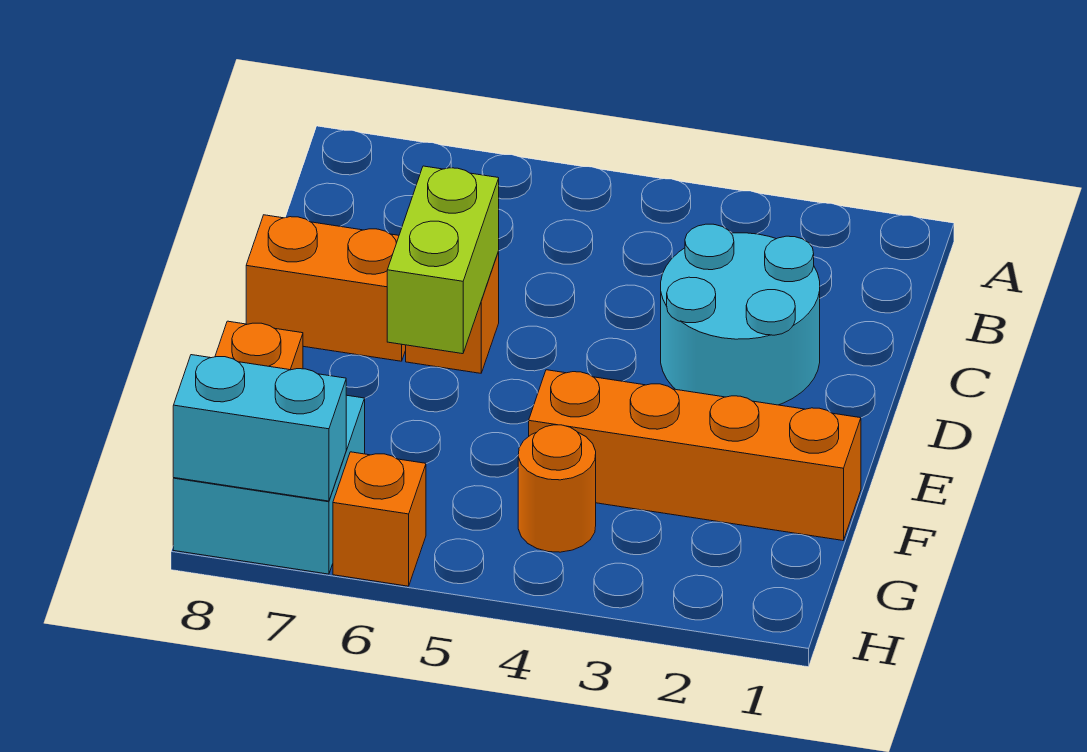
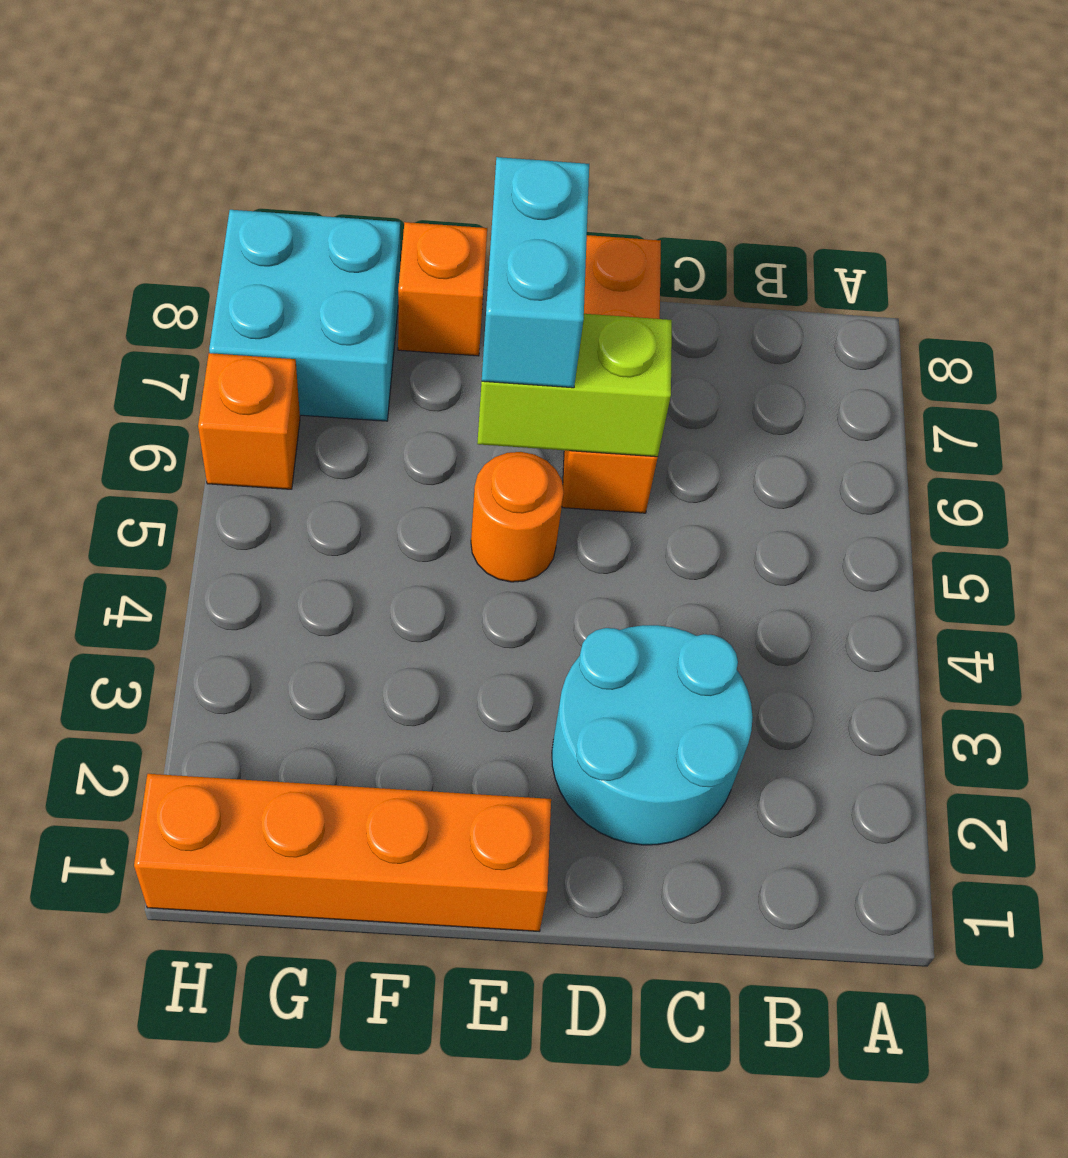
orange brick F1:F4 level 1 -> orange brick E1:H1 level 1
orange round brick G4 level 1 -> orange round brick E5 level 1
cyan brick H7:H8 level 2 -> cyan brick E6:E7 level 3

